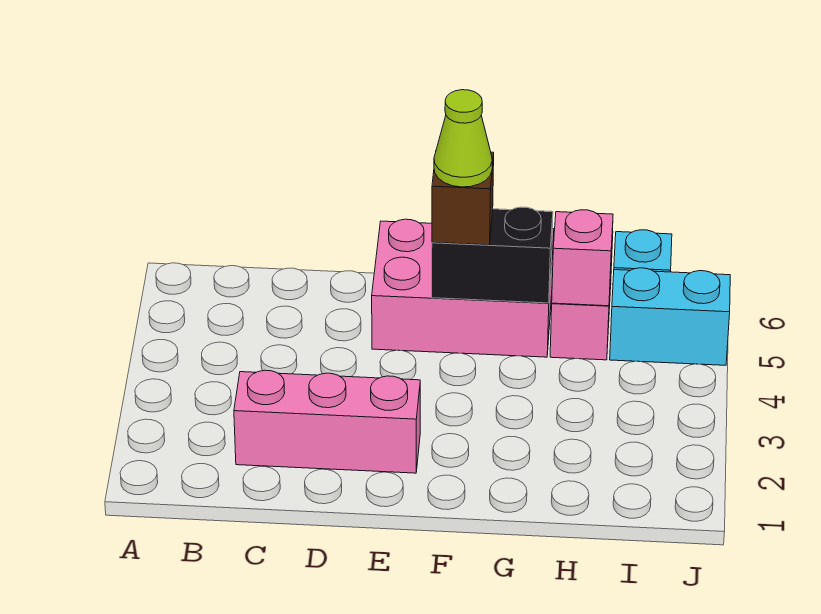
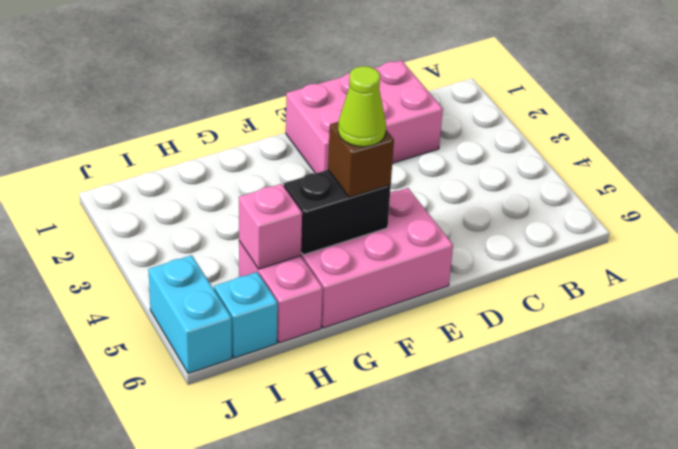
pink brick C2:E2 level 1 -> pink brick C1:E2 level 1
cyan brick I5:J5 level 1 -> cyan brick J5:J6 level 1

